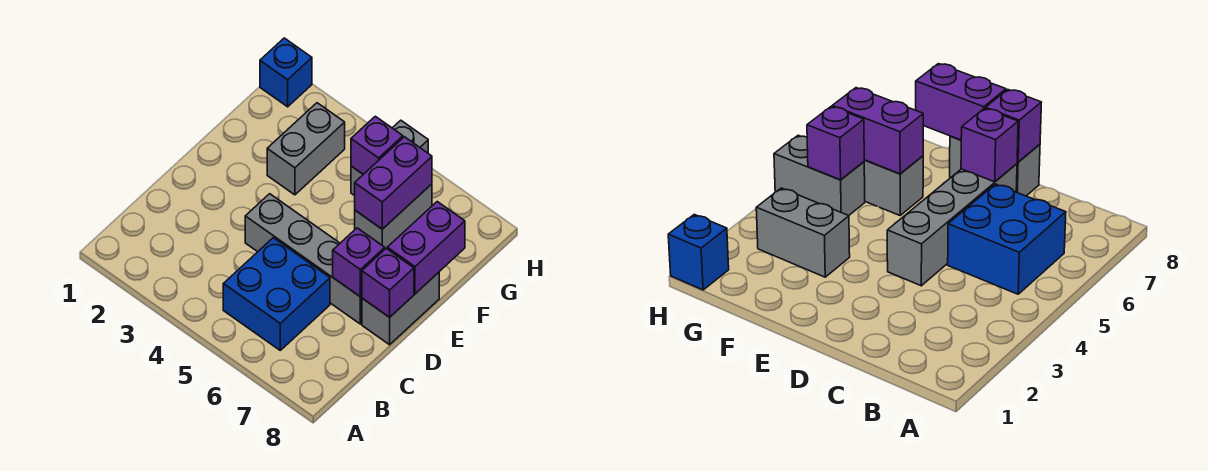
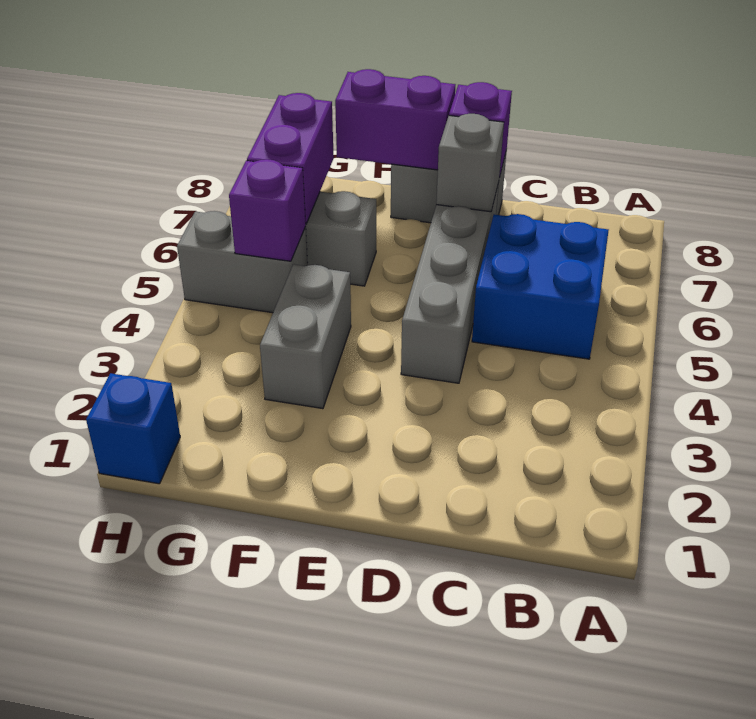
purple brick D7 level 2 -> grey brick D7 level 2
grey brick F3:G3 level 1 -> grey brick F3:F4 level 1
purple brick F6:G6 level 2 -> purple brick G6:G7 level 2

